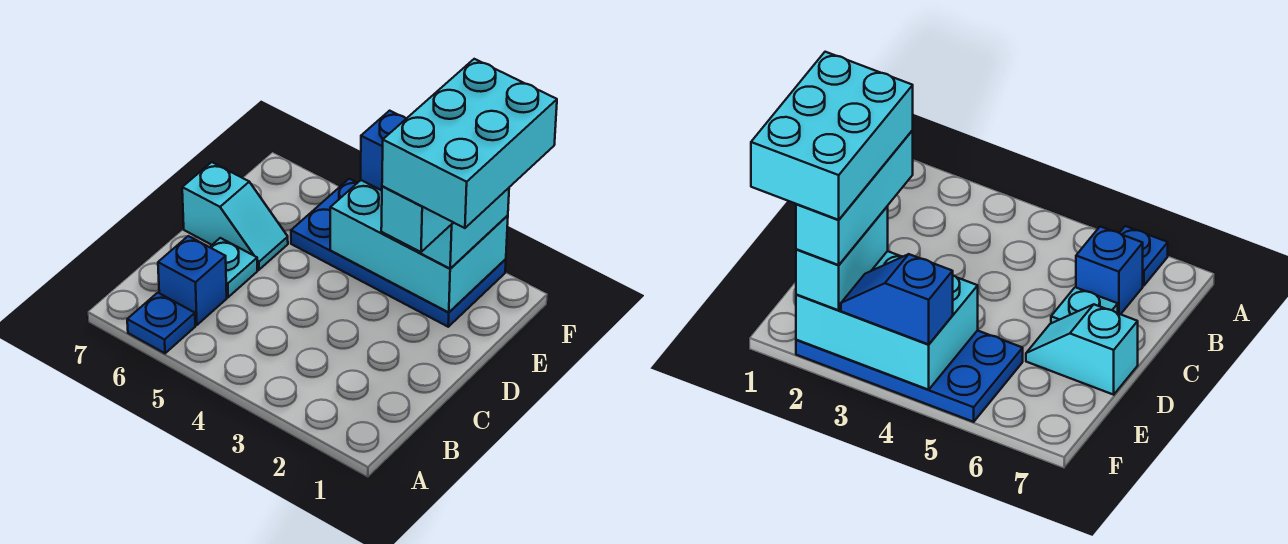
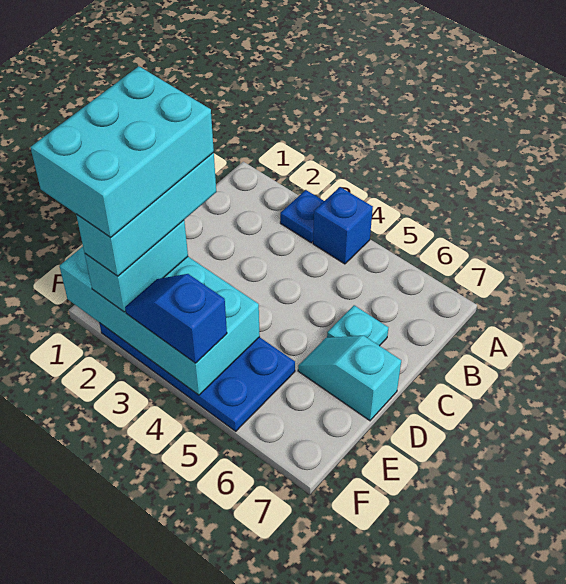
blue plate A6 level 1 -> blue plate A3 level 1
blue brick B6 level 1 -> blue brick A4 level 1
cyan brick E2:F4 level 2 -> cyan brick E1:F4 level 2

